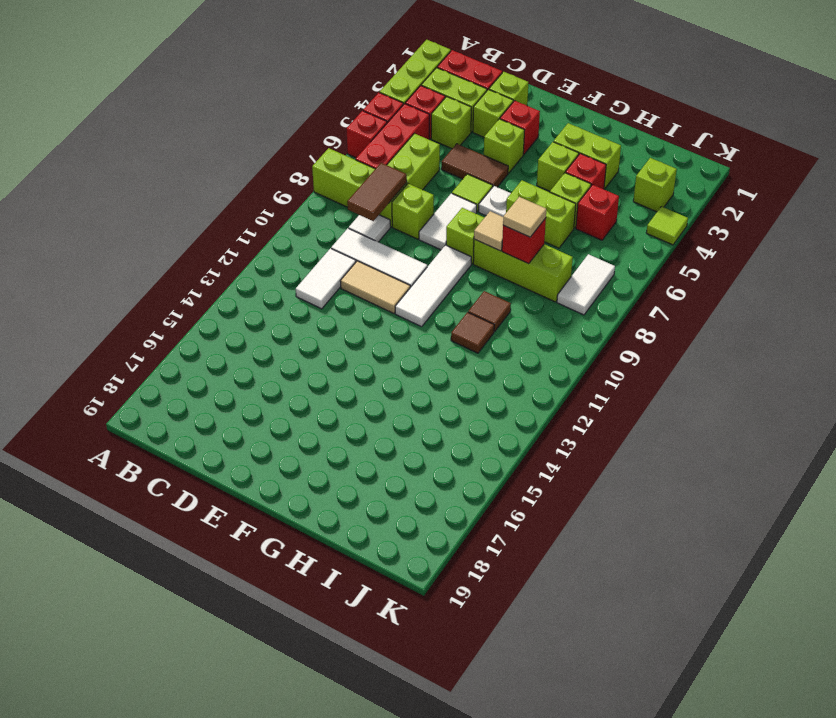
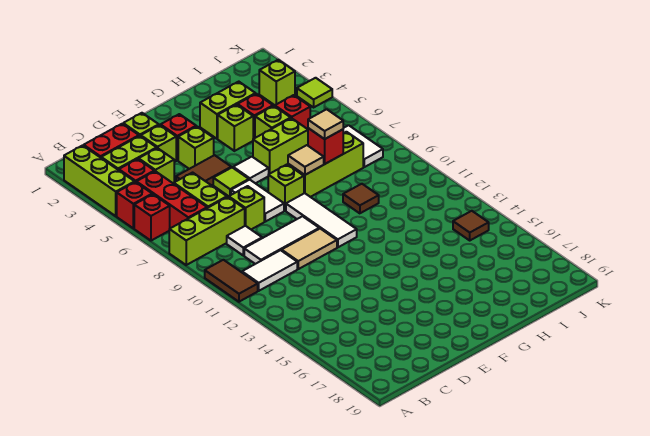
brown tile C8:C9 level 2 -> brown tile A10:A11 level 1
white tile C11:C12 level 1 -> white tile B11:C11 level 1
white plate F6 level 1 -> white tile F6 level 1
brown tile H11 level 1 -> brown tile J14 level 1

